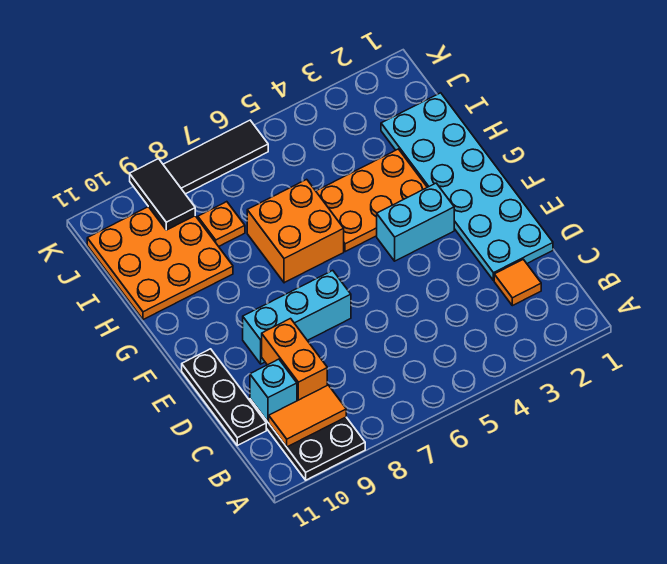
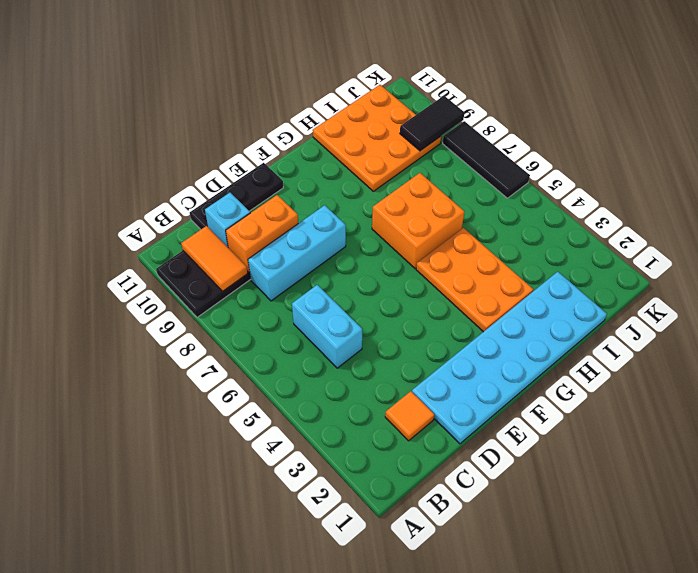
cyan brick E7:E9 level 1 -> cyan brick C8:E8 level 1
cyan brick F3:F4 level 1 -> cyan brick C5:C6 level 1
orange plate I8 level 1 -> none

